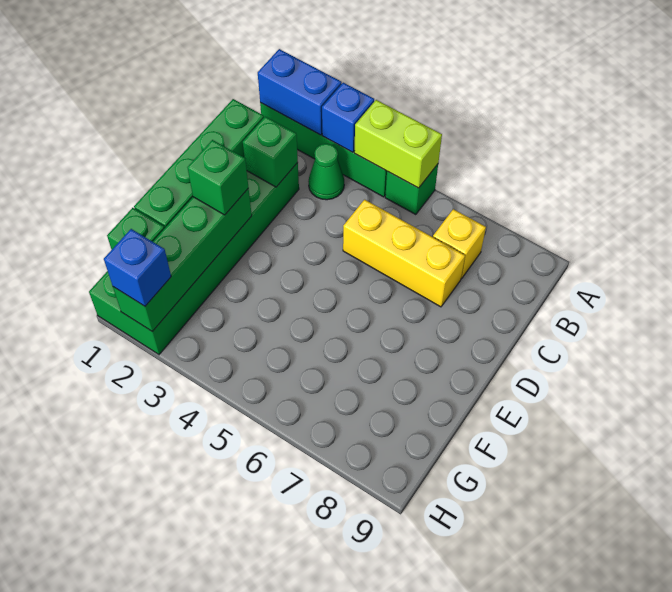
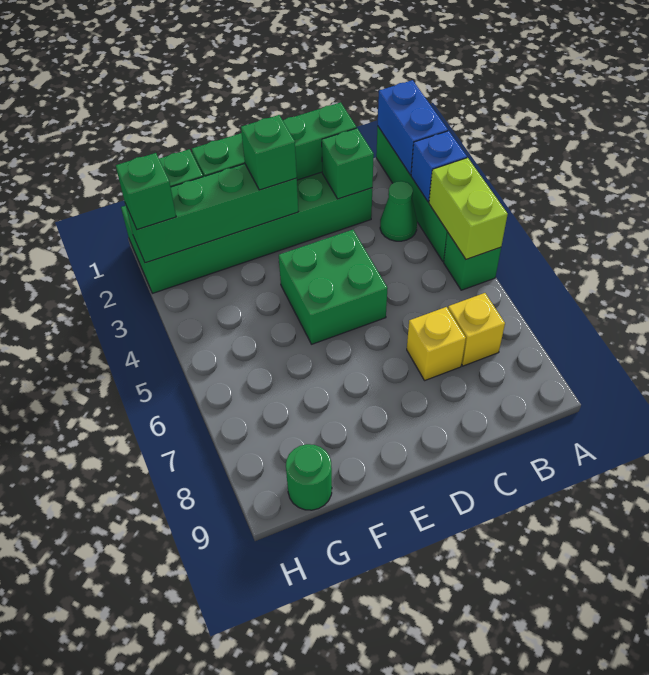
yellow brick C5:C7 level 1 -> yellow brick C7 level 1
none -> green brick D4:E5 level 1
none -> green round brick G9 level 1
blue brick H2 level 3 -> green brick H2 level 3

